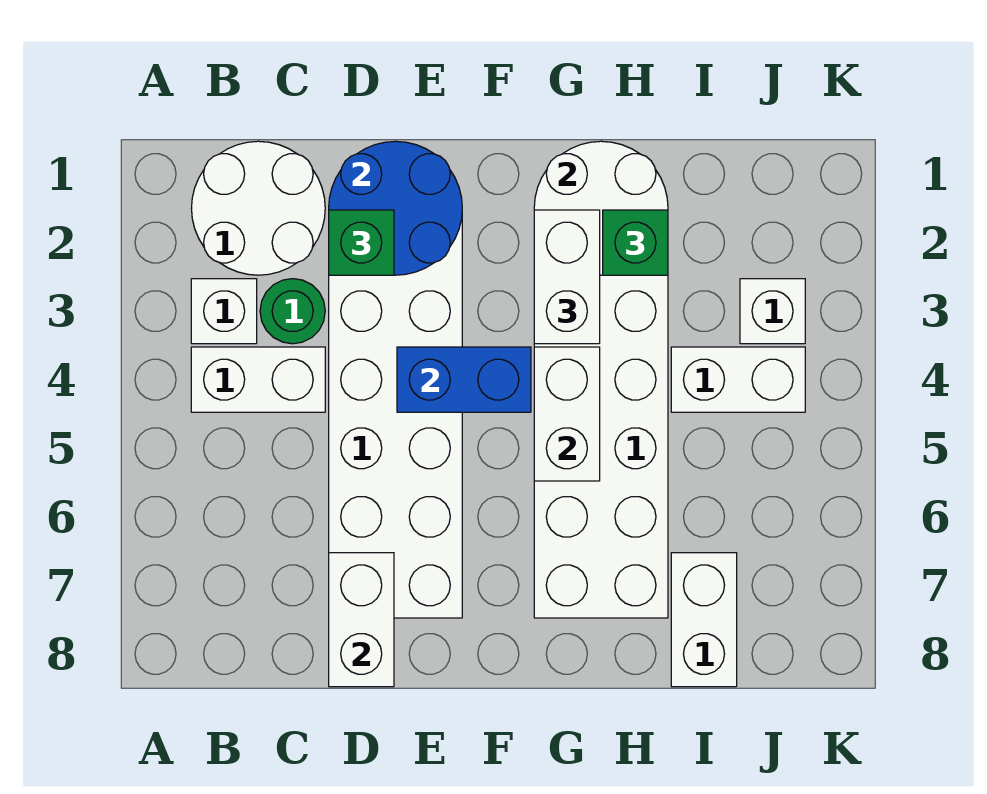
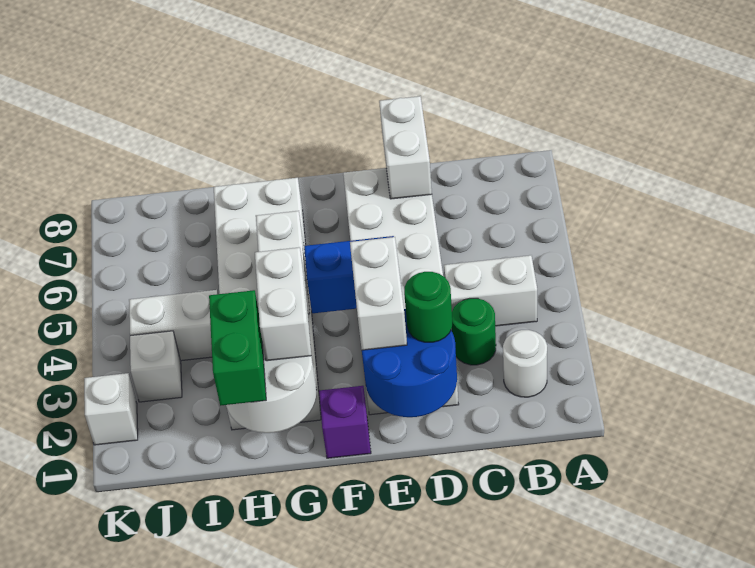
white round brick B1:C2 level 1 -> white round brick B2 level 1
white brick B3 level 1 -> white brick K2 level 1
green brick D2 level 3 -> green round brick D2 level 3
none -> purple brick F1 level 1
green brick H2 level 3 -> green brick H1:H2 level 3
white brick I7:I8 level 1 -> white brick E2:E3 level 3

